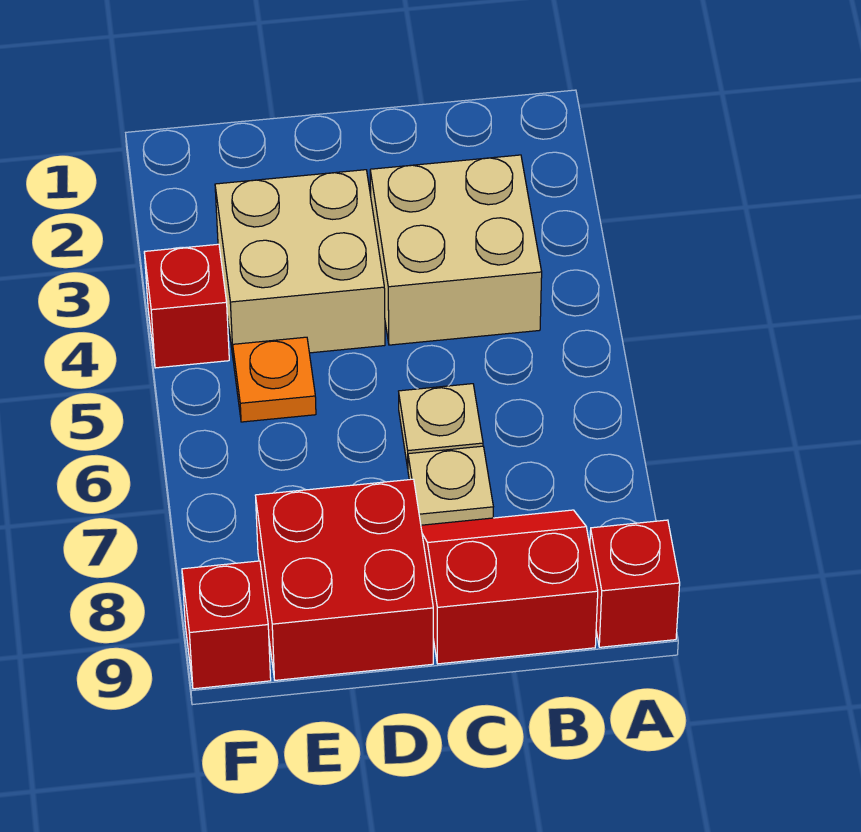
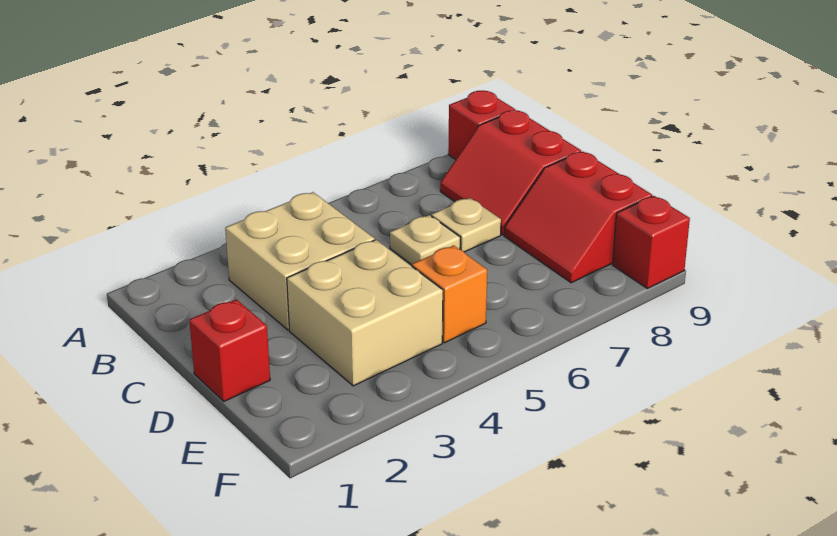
red brick D8:E9 level 1 -> red slope D8:E9 level 1 top 9
orange plate E5 level 1 -> orange brick E5 level 1
red brick F4 level 1 -> red brick D1 level 1

